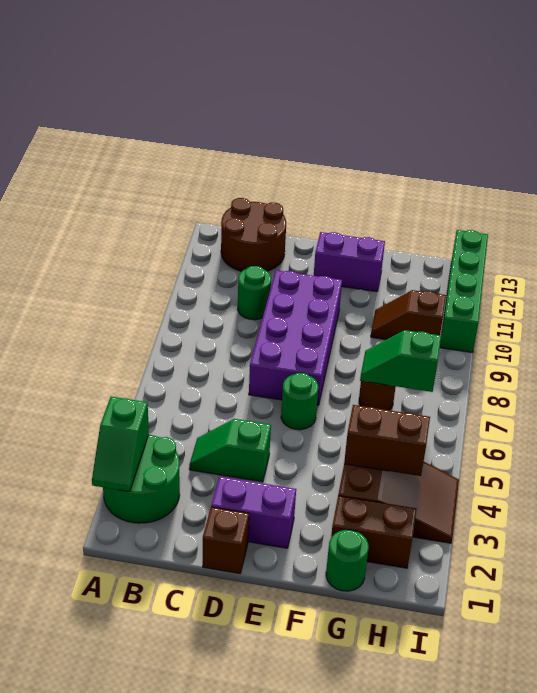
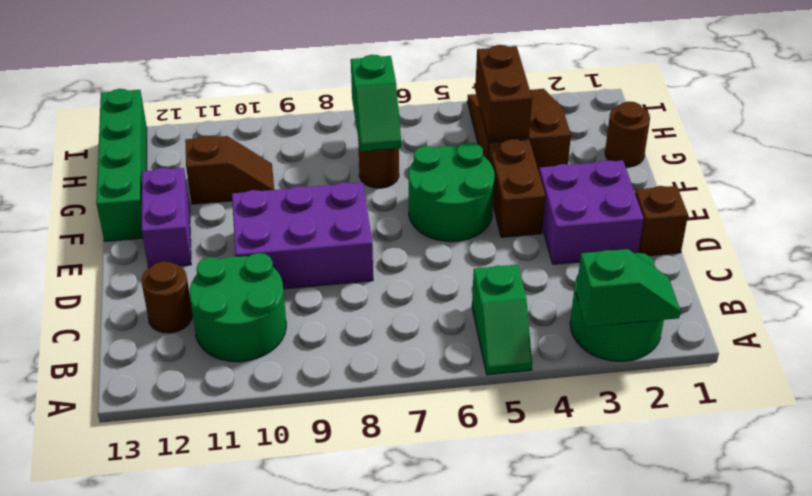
brown round brick B12:C13 level 1 -> brown round brick C12 level 1
green slope C4:D4 level 1 top D -> green slope A5:B5 level 1 top B
green round brick C10 level 1 -> green round brick B10:C11 level 1
purple brick D2:E2 level 1 -> purple brick D2:E3 level 1
purple brick D7:E10 level 1 -> purple brick D8:E10 level 1
green round brick E6 level 1 -> green round brick E5:F6 level 1
green round brick G1 level 1 -> brown round brick G1 level 1
brown brick G2:H2 level 1 -> brown brick E4:F4 level 1
brown slope G10:H10 level 1 top H -> brown slope G10:G11 level 1 top 11
green brick I10:I13 level 1 -> green brick F13:I13 level 1

